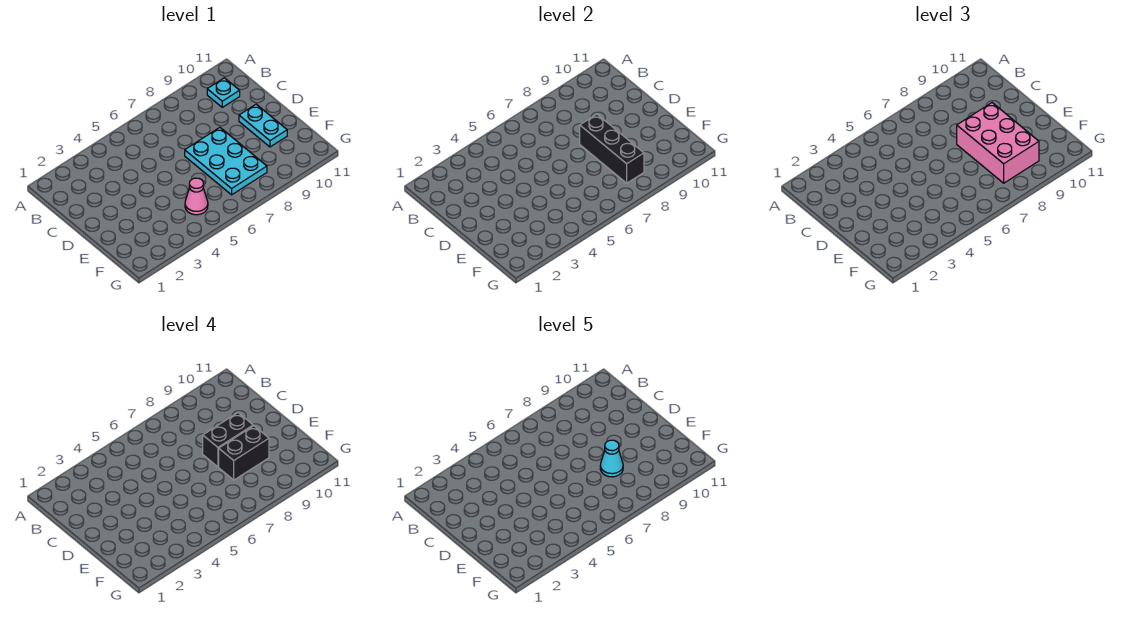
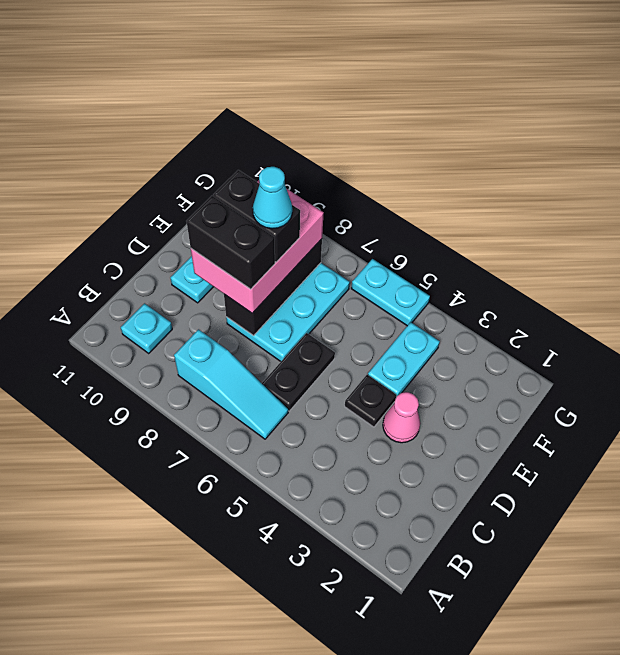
none -> cyan slope B6:B8 level 1 top 8
none -> black plate C6:D6 level 1
none -> black plate D4 level 1
none -> cyan plate E4:F4 level 1
pink cone F5 level 1 -> pink cone D3 level 1
none -> cyan plate G5:G6 level 1

